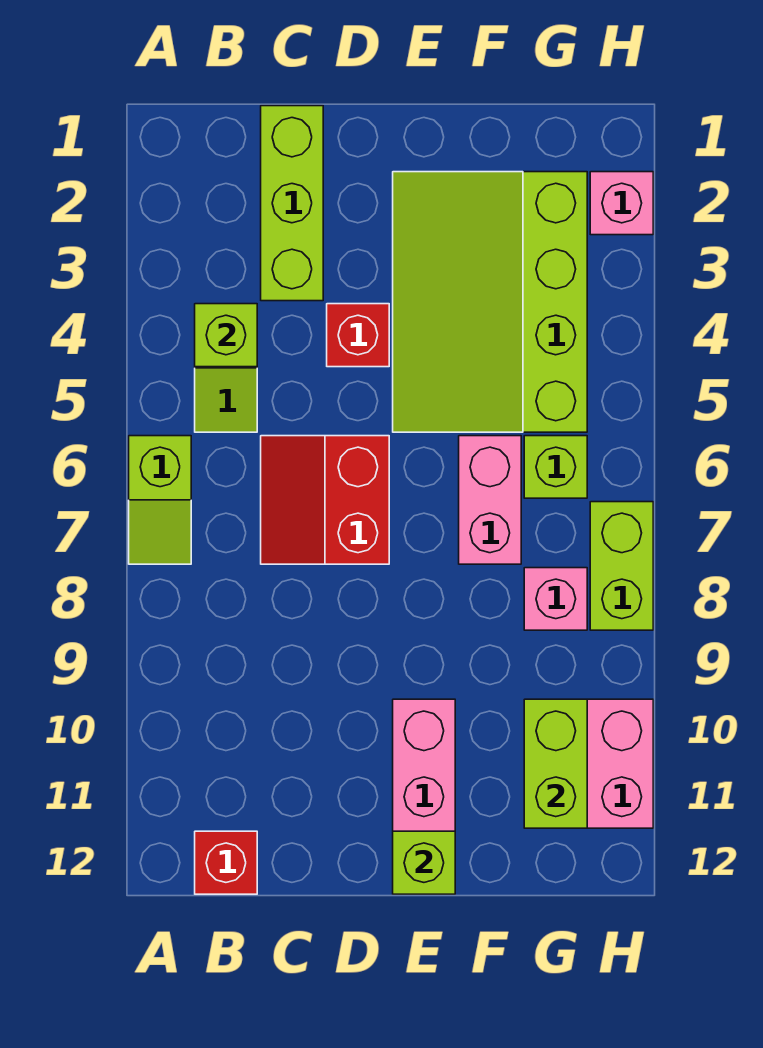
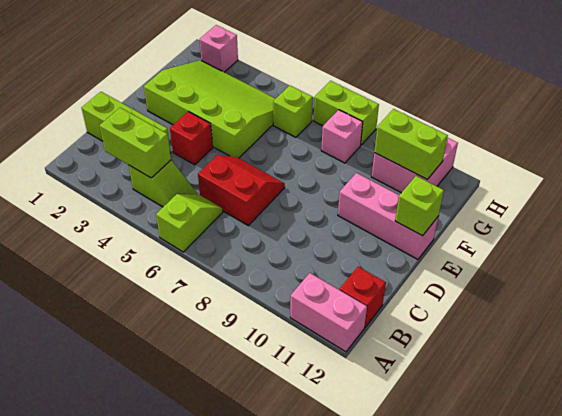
lime slope A6:A7 level 1 top 6 -> lime slope A6:B6 level 1 top A
lime brick B4 level 2 -> lime brick B3:B4 level 2
red slope C6:D7 level 1 top D -> red slope C6:D7 level 1 top C
lime slope E2:G5 level 1 top G -> lime slope E2:G5 level 1 top E
pink brick F6:F7 level 1 -> pink brick A11:A12 level 1

